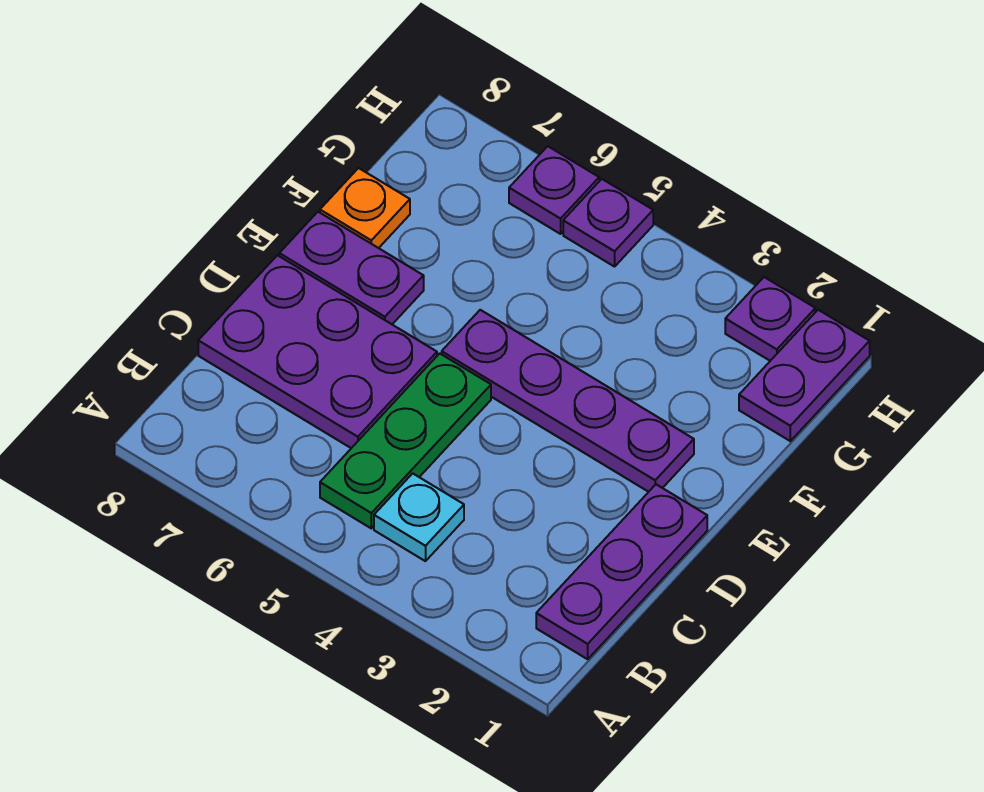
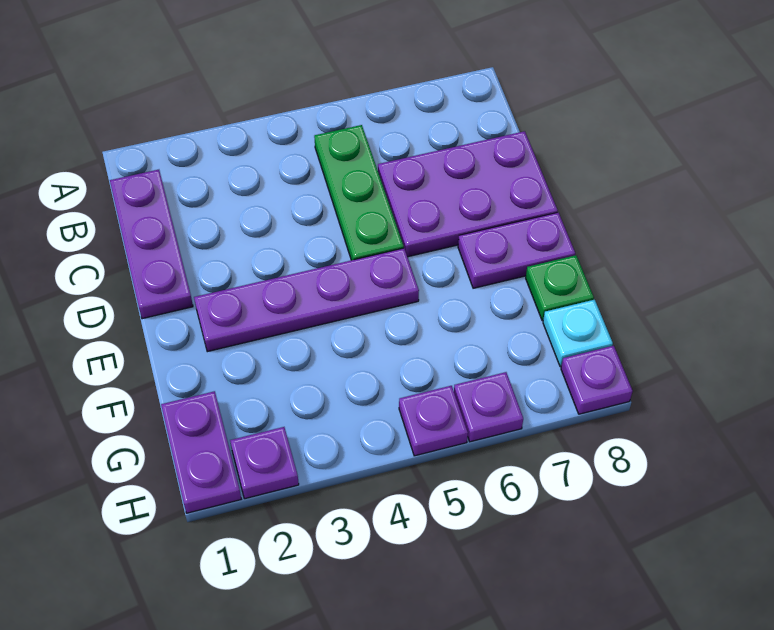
cyan plate B4 level 1 -> cyan plate G8 level 1
orange plate F8 level 1 -> green plate F8 level 1
none -> purple plate H8 level 1

